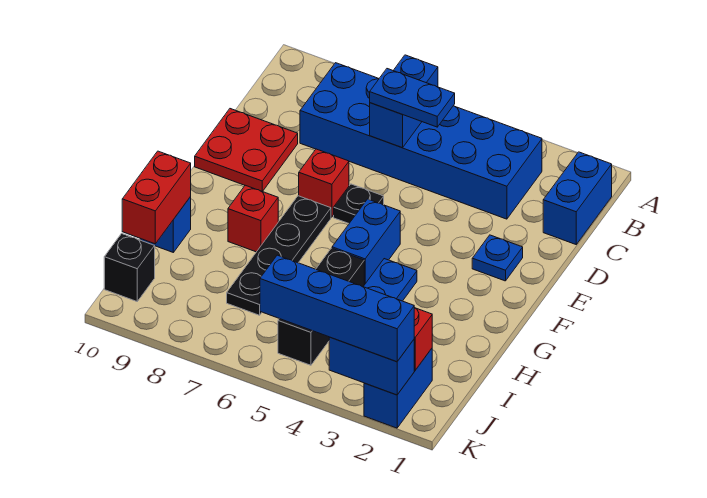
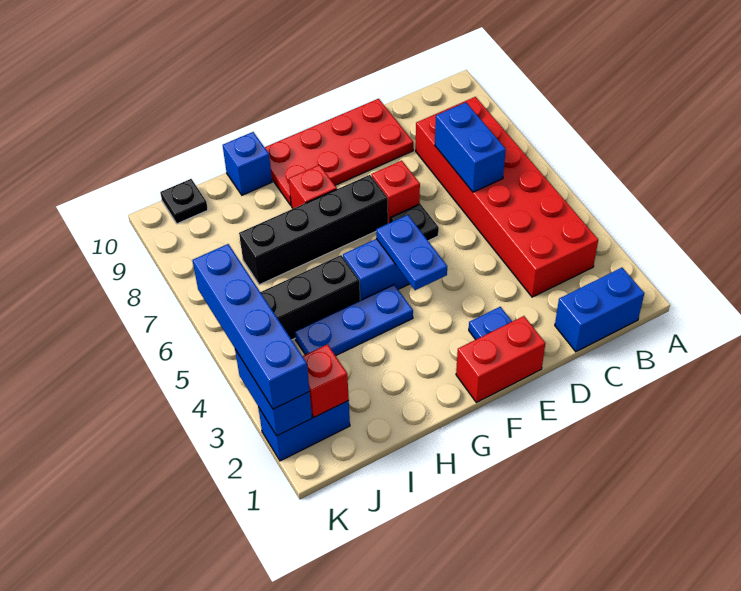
blue brick B3:C8 level 1 -> red brick B3:C8 level 1
blue brick B6:C6 level 2 -> blue brick C6:C7 level 2
blue plate C5:C6 level 3 -> blue plate F4:F5 level 2
red plate D9:E10 level 1 -> red plate D9:G10 level 1
black plate F7:I7 level 1 -> black brick F7:I7 level 1
red brick H10:I10 level 2 -> red brick E1:F1 level 1
black brick J10 level 1 -> black plate J10 level 1

